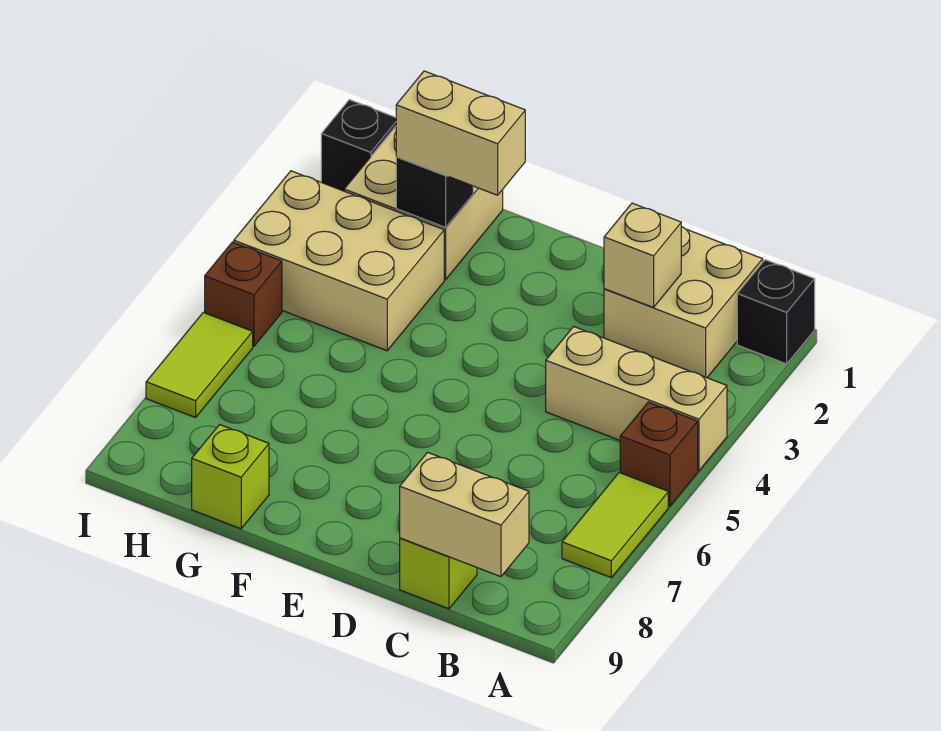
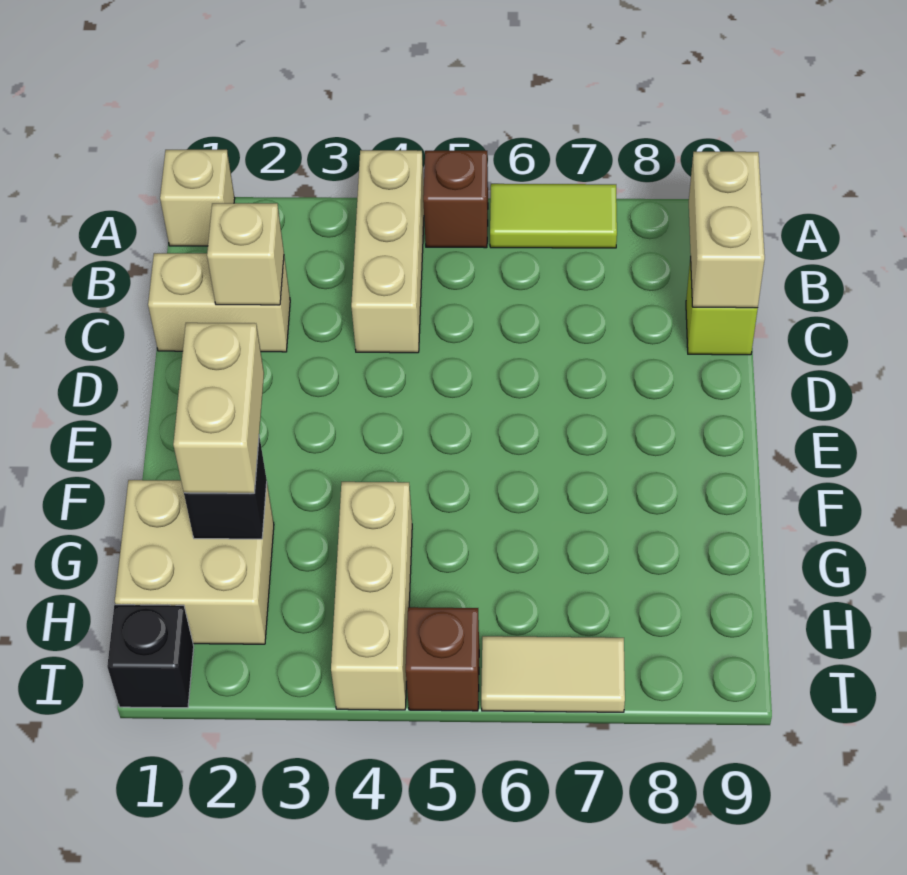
black brick A1 level 1 -> tan brick A1 level 1
tan brick B1:C2 level 1 -> tan brick C1:C2 level 1
tan brick G3:I4 level 1 -> tan brick G4:I4 level 1
lime brick G9 level 1 -> none
lime tile I6:I7 level 1 -> tan tile I6:I7 level 1

